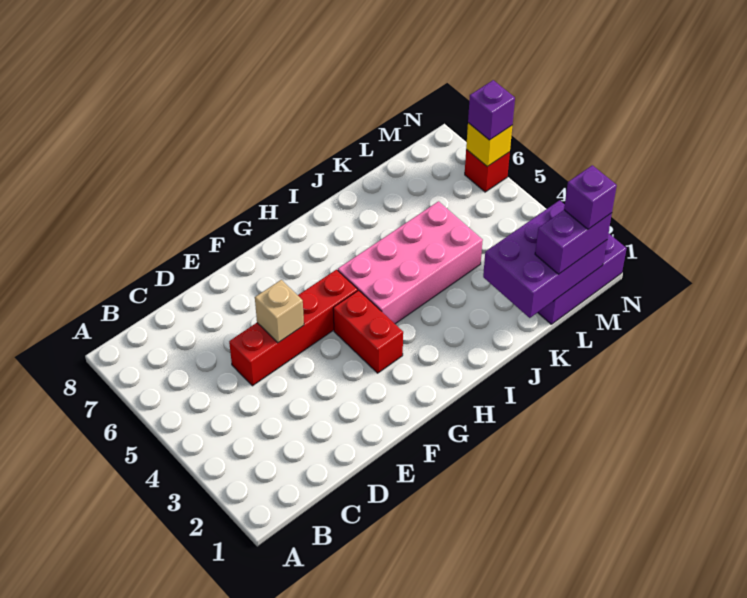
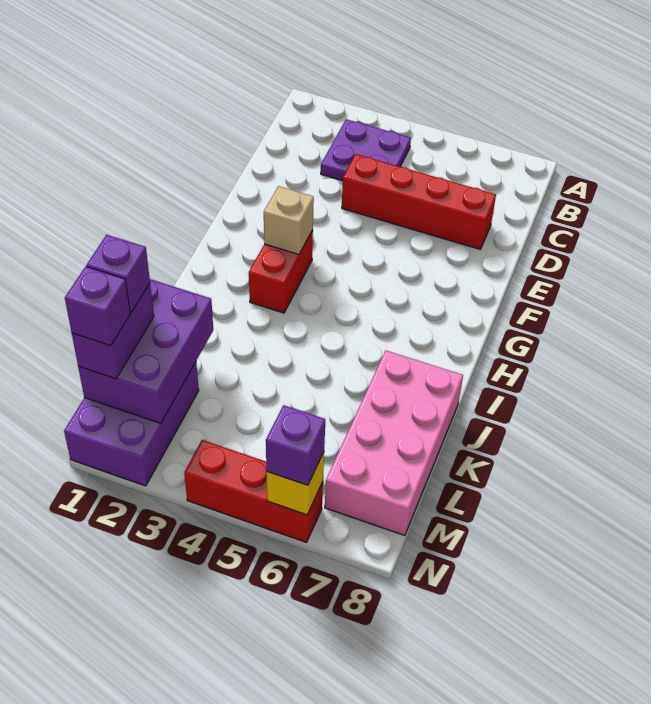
none -> purple plate B3:C4 level 1
red brick D5:G5 level 1 -> red brick D4:D7 level 1
tan brick E5 level 2 -> tan brick G3 level 2
red brick G3:G4 level 1 -> red brick G3:H3 level 1
pink brick H4:K5 level 1 -> pink brick J7:M8 level 1
none -> purple brick L1 level 4
red brick N6 level 1 -> red brick N4:N6 level 1

